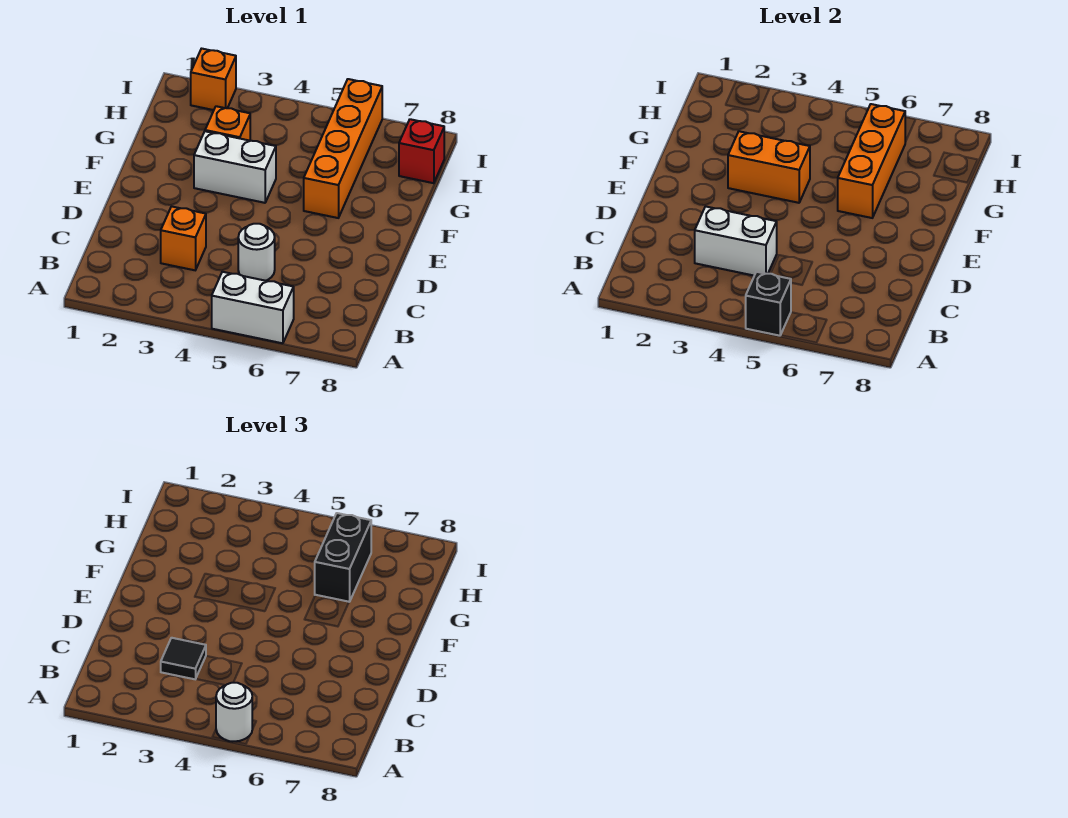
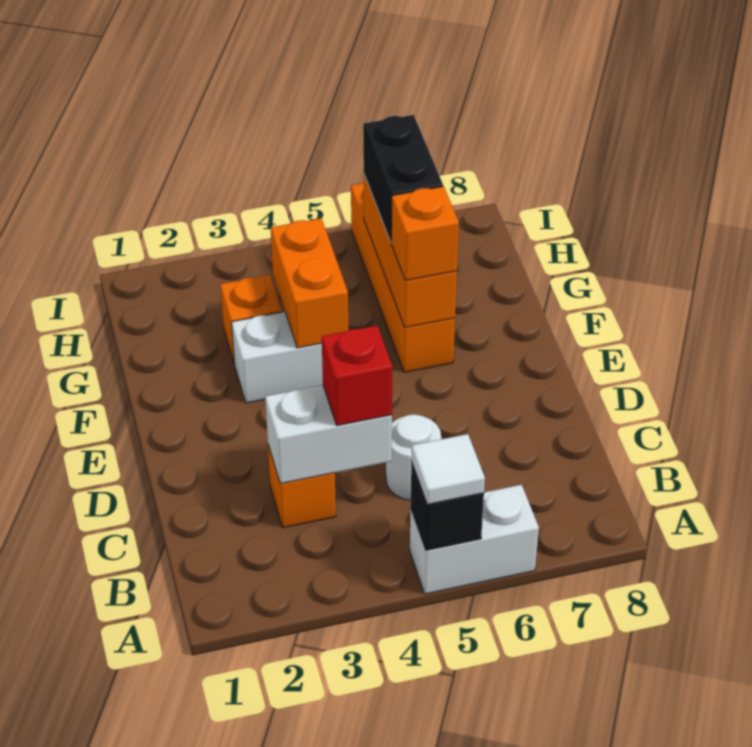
white round brick A5 level 3 -> white tile A5 level 3
black tile C3 level 3 -> none
orange brick F3:F4 level 2 -> orange brick F4:G4 level 2
red brick H8 level 1 -> red brick C4 level 3
orange brick I2 level 1 -> orange brick F6 level 3

